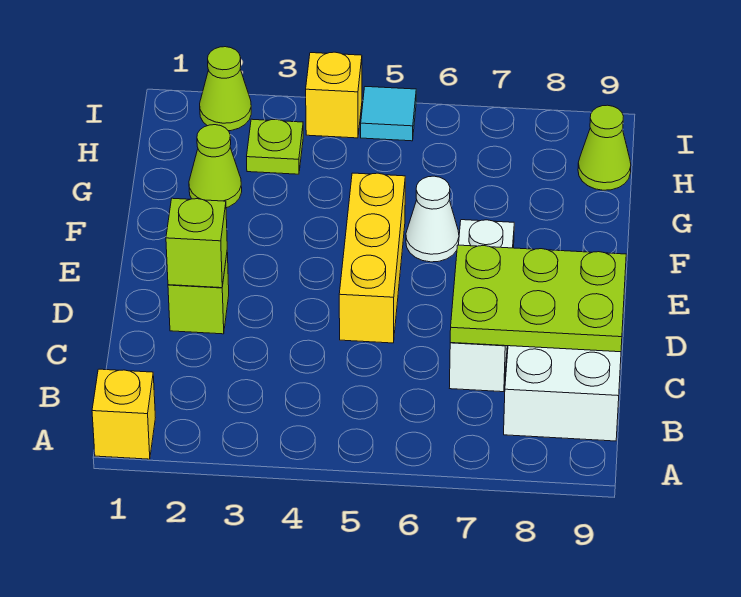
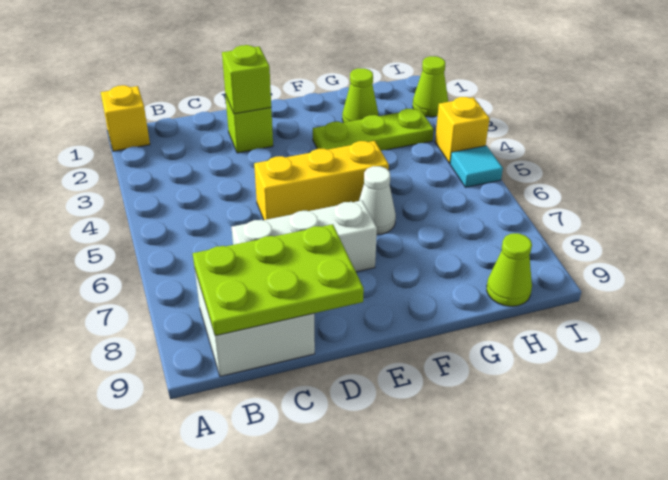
lime plate C7:D9 level 2 -> lime plate B8:D9 level 2
lime plate H3 level 1 -> lime plate F3:H3 level 1

